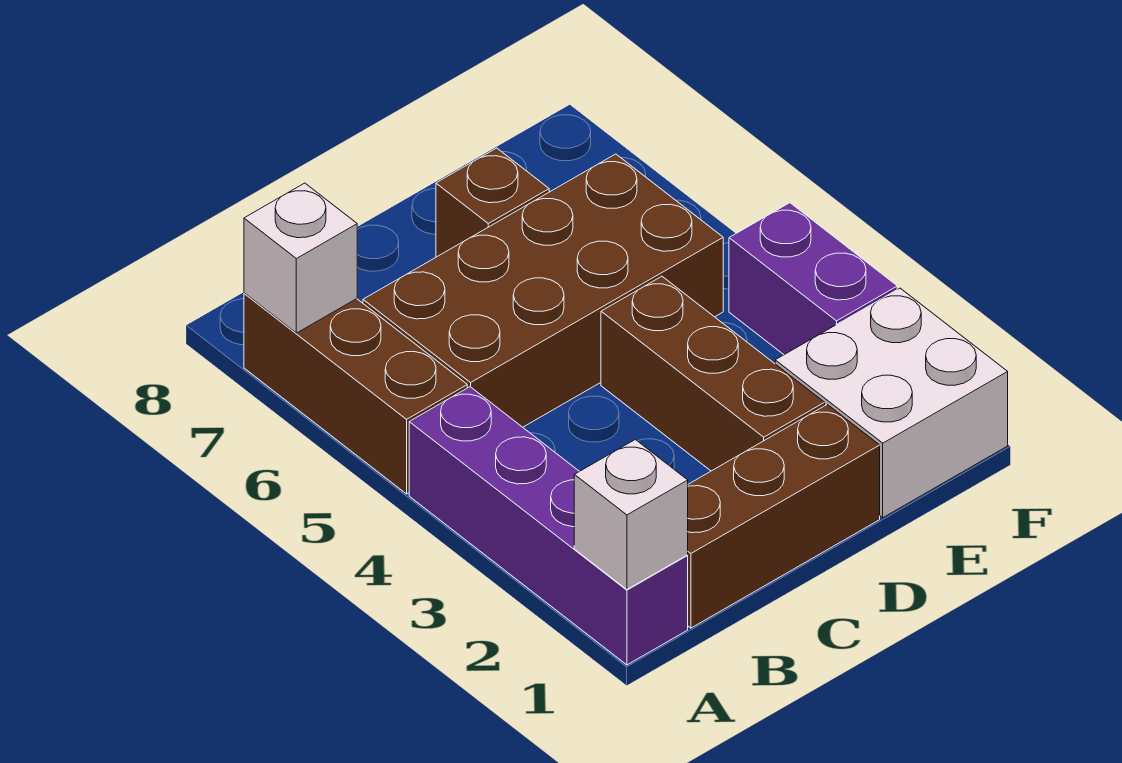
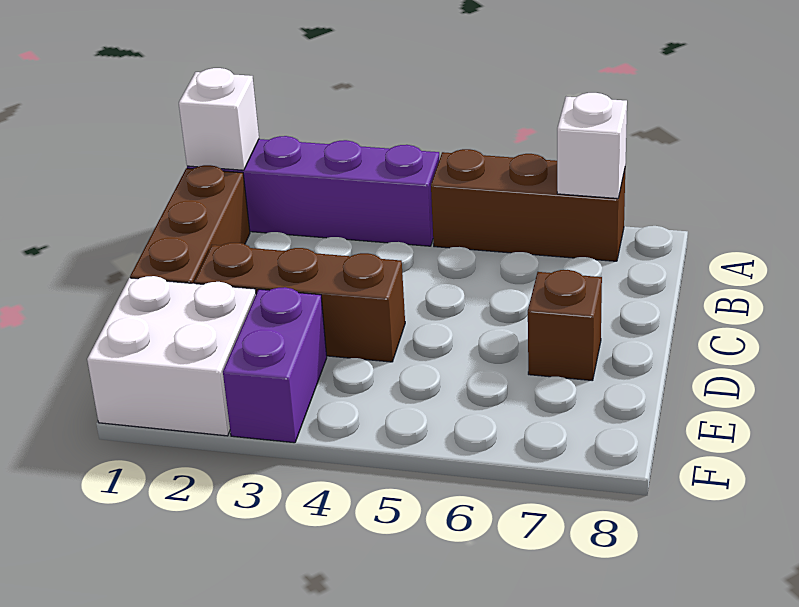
brown brick B5:E6 level 1 -> none
purple brick F3:F4 level 1 -> purple brick E3:F3 level 1

